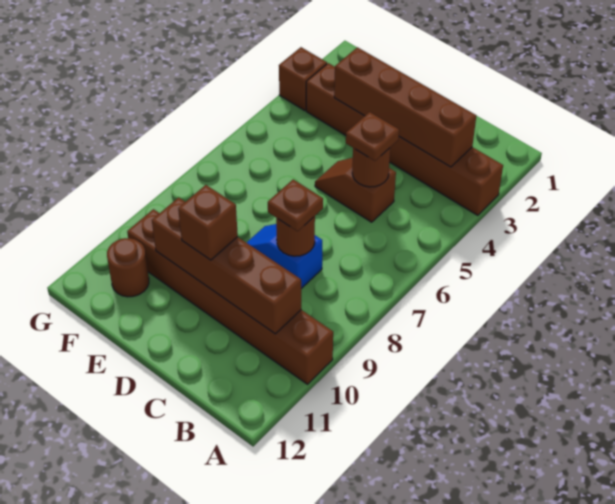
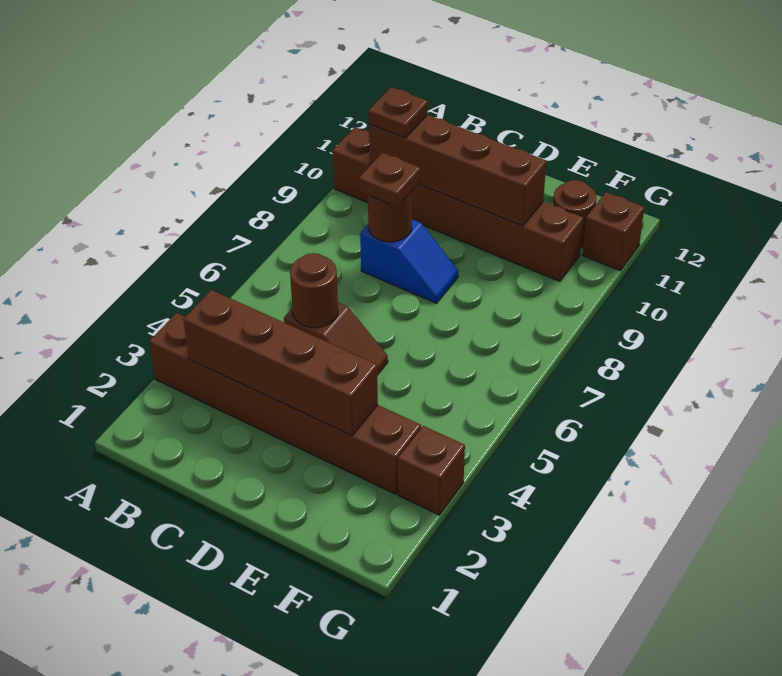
brown plate C5 level 3 -> brown plate B10 level 3
brown brick D10 level 3 -> brown brick G11 level 1

